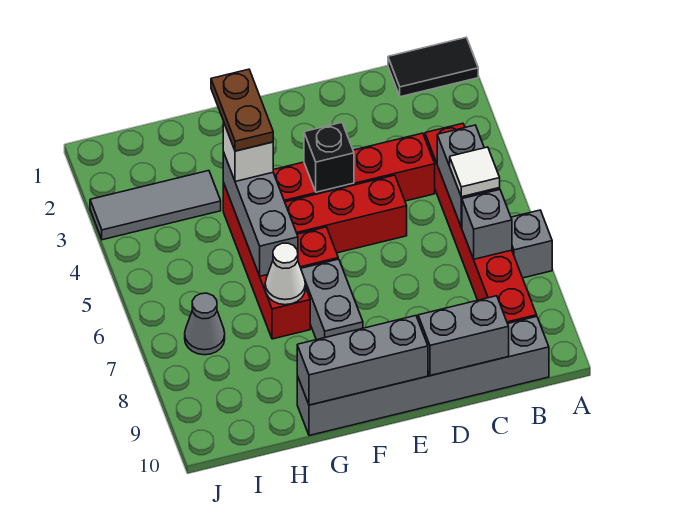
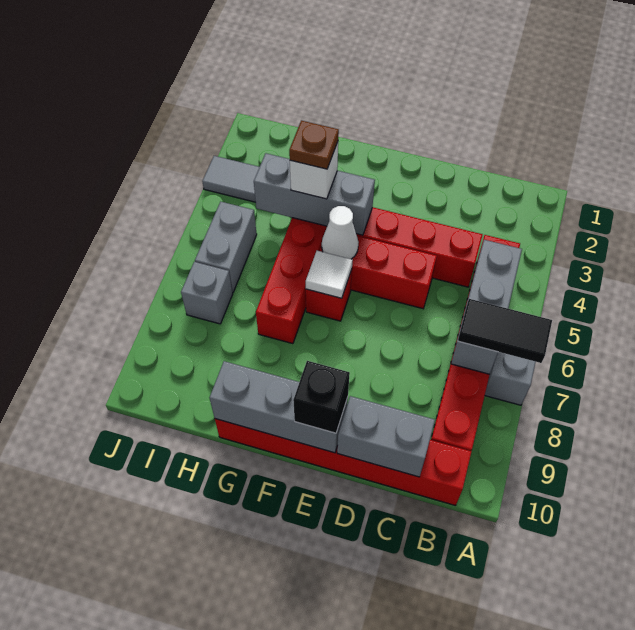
black tile A1:B1 level 1 -> black tile A7:B7 level 3
white tile B6 level 3 -> white tile F6 level 2
grey brick B10:G10 level 1 -> red brick B10:G10 level 1
black brick E4 level 2 -> black brick E10 level 3
grey brick F7:F8 level 1 -> grey brick I5:I6 level 1
brown plate G3:G4 level 4 -> brown plate G4 level 4
grey brick G4:G6 level 2 -> grey brick F4:H4 level 2
white cone G7 level 2 -> white cone F5 level 2
grey cone I7 level 1 -> grey brick I7 level 1

